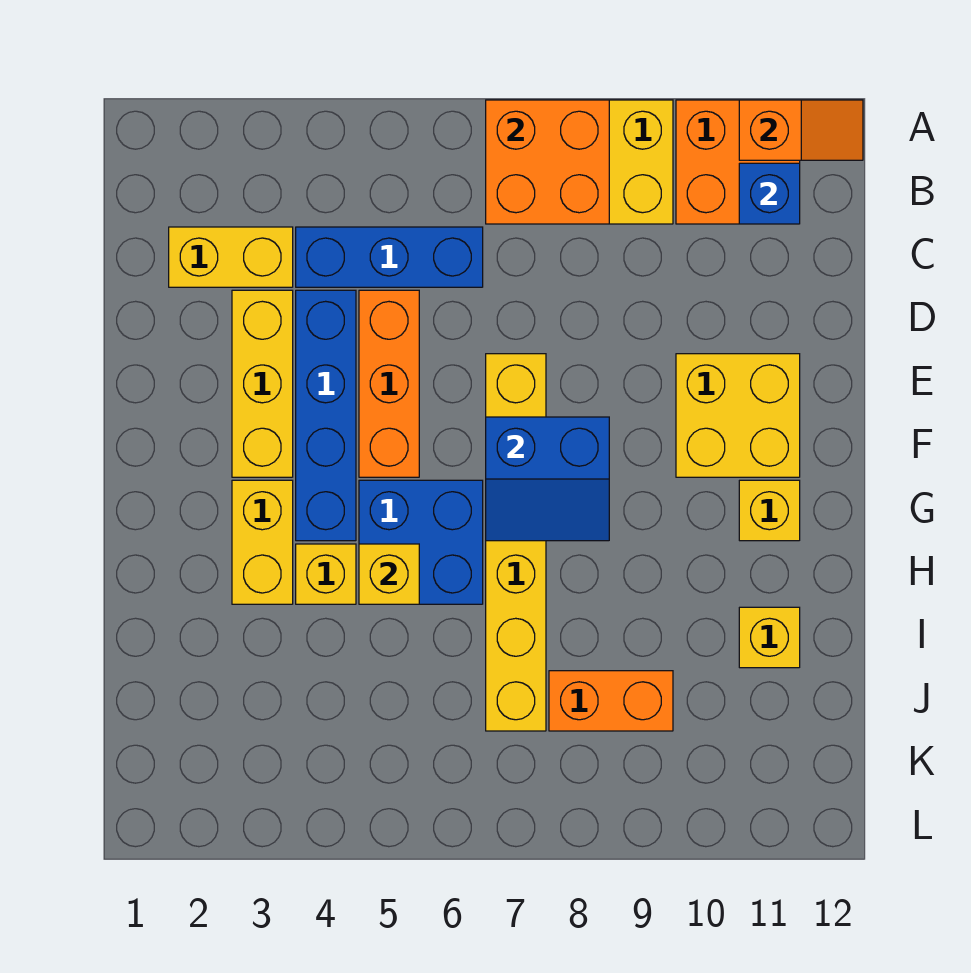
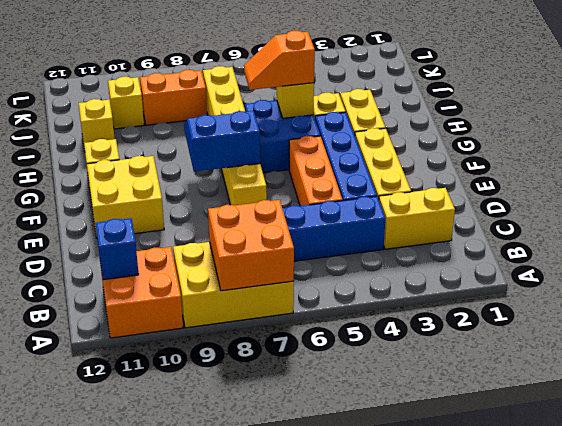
orange slope A11:A12 level 2 top 11 -> orange slope H5:H6 level 3 top 5
none -> yellow brick J10 level 1

